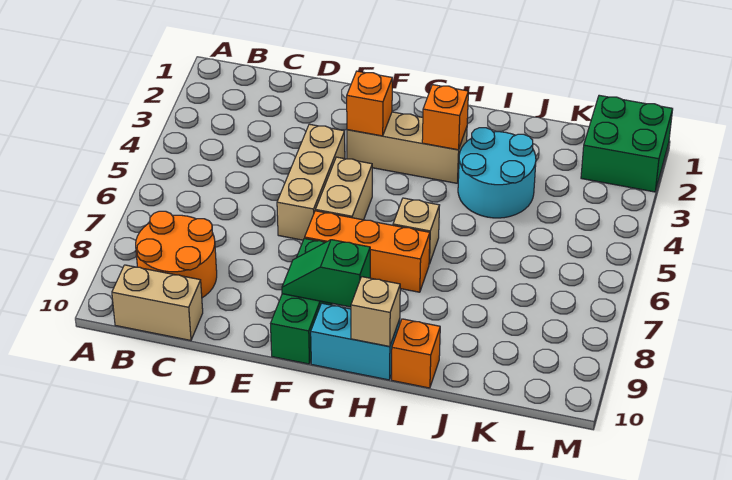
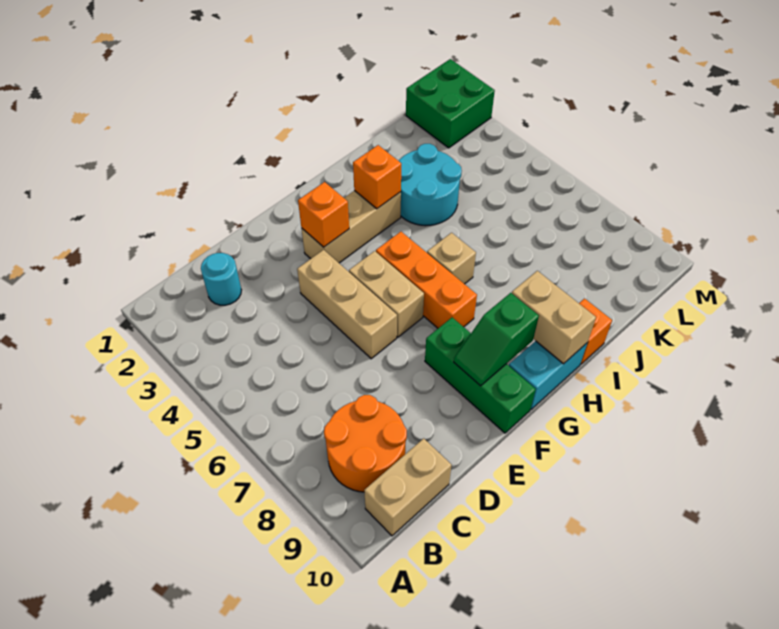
none -> cyan round brick C2 level 1
orange brick F7:H7 level 1 -> orange brick G5:G7 level 1
tan brick H10 level 2 -> tan brick H9:H10 level 2

